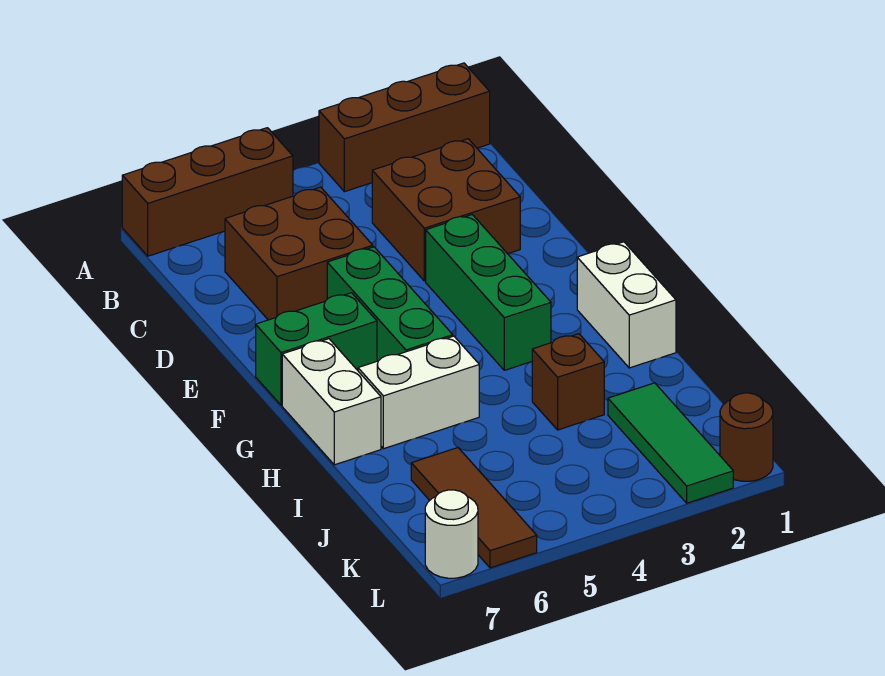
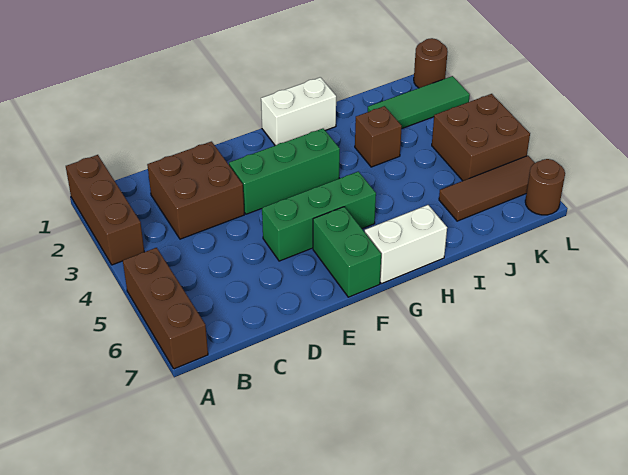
brown brick C5:D6 level 1 -> brown brick K4:L5 level 1
white brick H5:H6 level 1 -> none
white round brick L7 level 1 -> brown round brick L7 level 1

